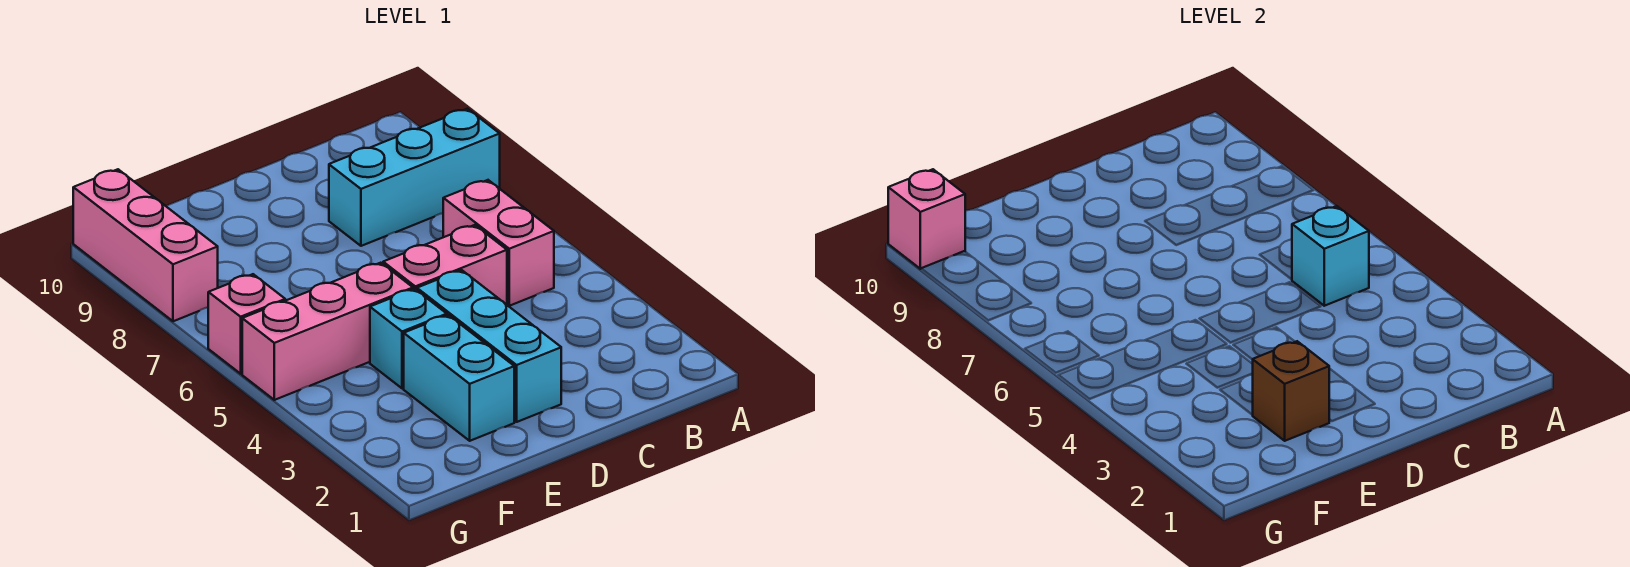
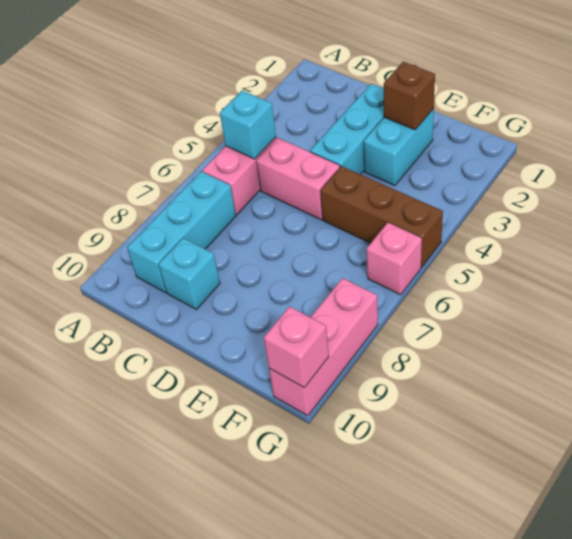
cyan brick A8:C8 level 1 -> cyan brick B7:B9 level 1
cyan brick E4 level 1 -> cyan brick C9 level 1
pink brick E5:G5 level 1 -> brown brick E5:G5 level 1

